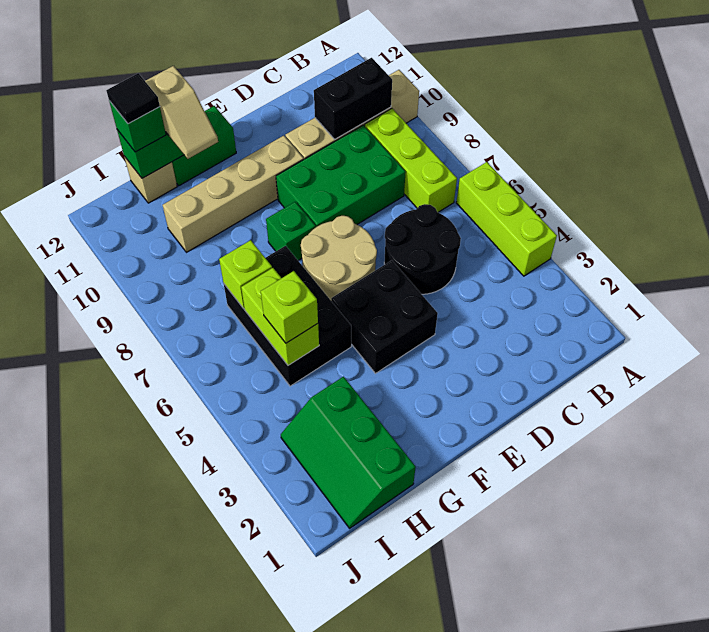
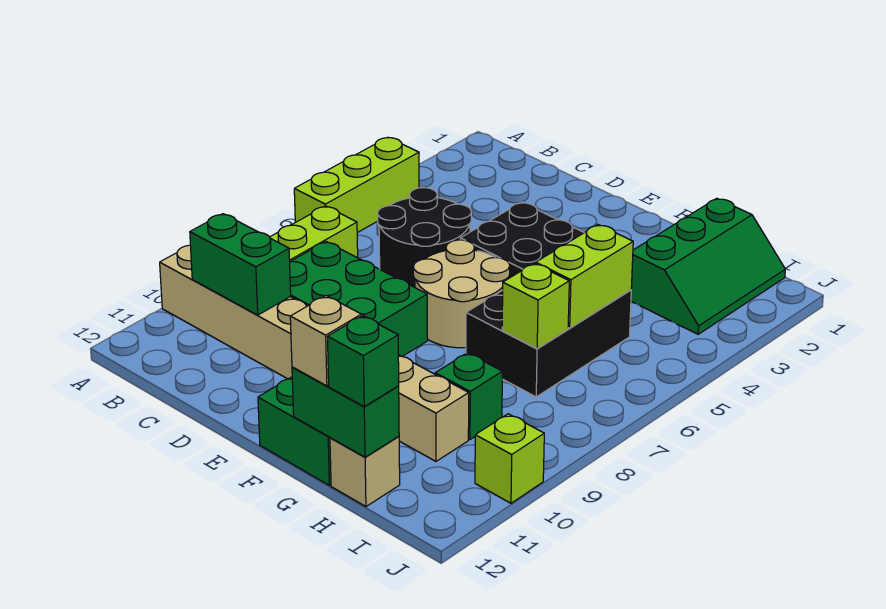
black brick B10:C10 level 2 -> green brick B10:C10 level 2
green brick F8 level 1 -> green brick H9 level 1
lime brick H5 level 3 -> lime brick J10 level 1
black tile H12 level 4 -> none

